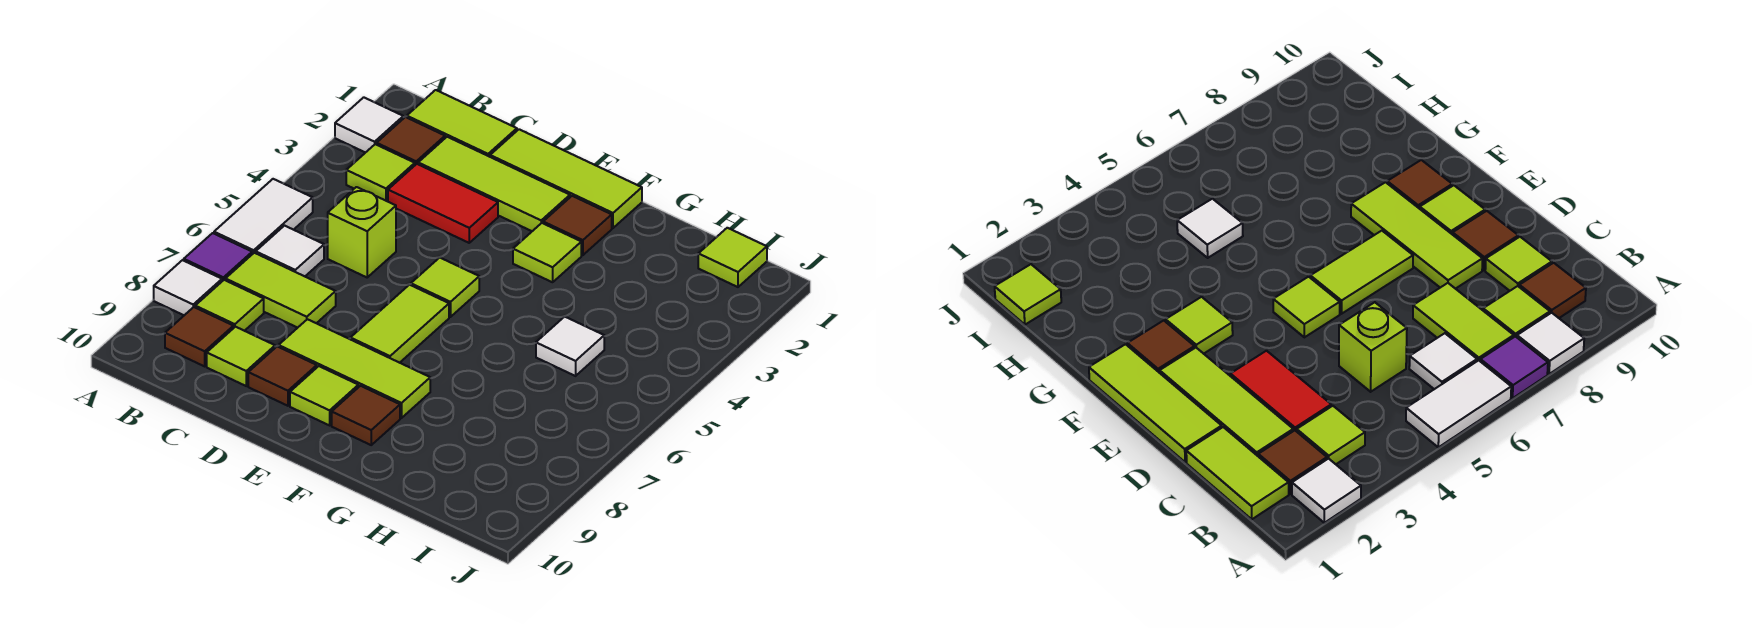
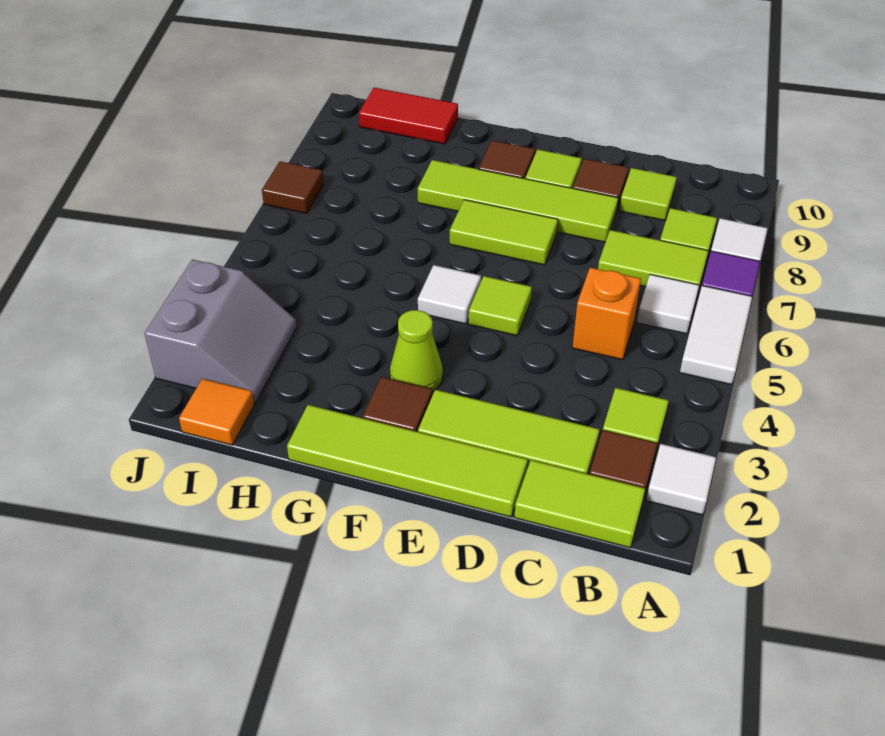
brown tile B9 level 1 -> brown tile J7 level 1
red tile C3:D3 level 1 -> red tile H10:I10 level 1
lime brick C5 level 1 -> orange brick C5 level 1
lime tile D1:F1 level 1 -> lime tile D1:G1 level 1
lime tile D8:F8 level 1 -> lime tile D8:G8 level 1
lime tile E6:E7 level 1 -> lime tile E7:F7 level 1
lime tile F3 level 1 -> lime cone F3 level 1
white tile H5 level 1 -> white tile F5 level 1
lime tile I1 level 1 -> orange tile I1 level 1
none -> grey slope I2:J3 level 1 top J

